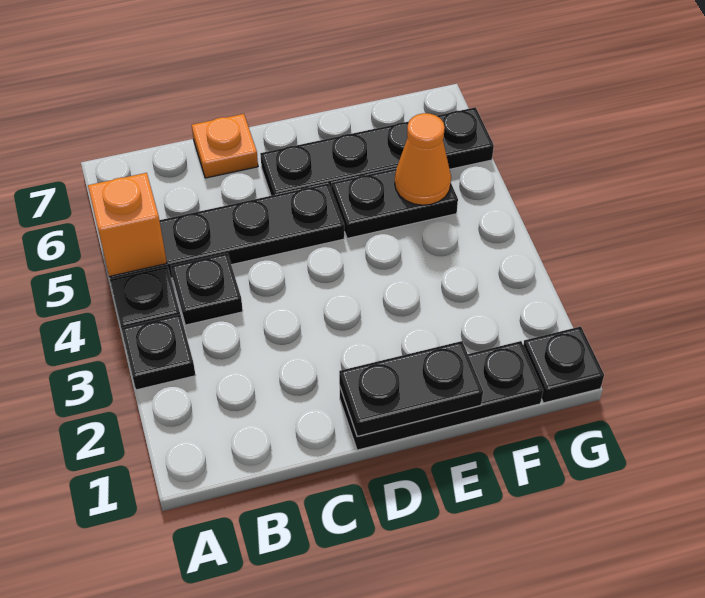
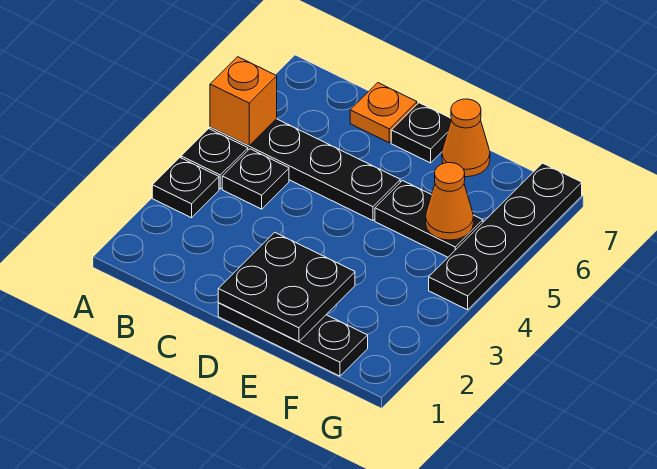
black plate D1:E1 level 2 -> black plate D1:E2 level 2
black plate D6:G6 level 1 -> black plate G4:G7 level 1
none -> orange cone E7 level 1
black plate G1 level 1 -> black plate D7 level 1

